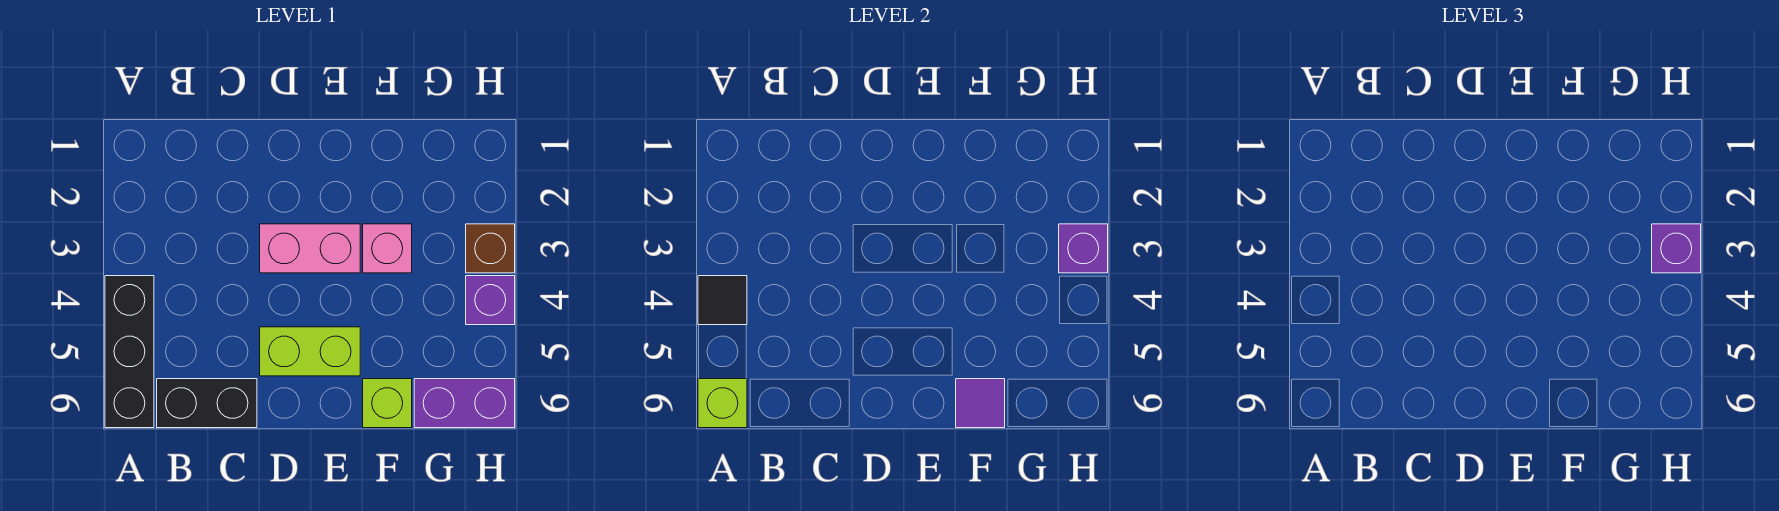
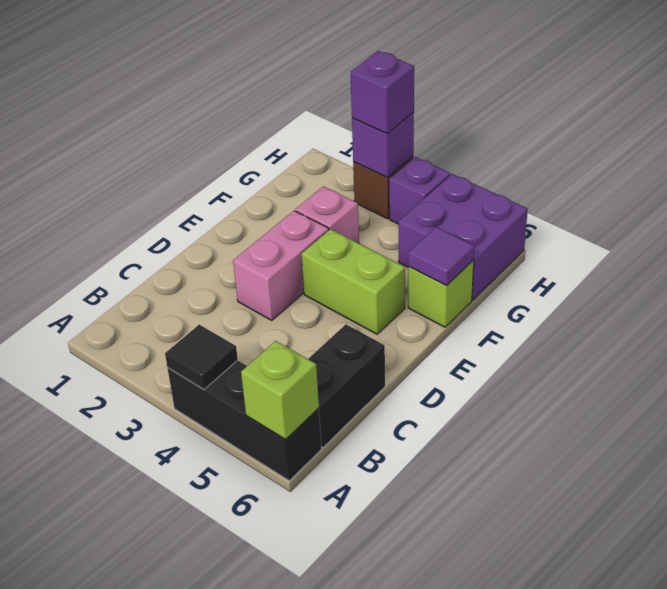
lime brick D5:E5 level 1 -> lime brick E4:E5 level 1
purple brick G6:H6 level 1 -> purple brick G5:H6 level 1

